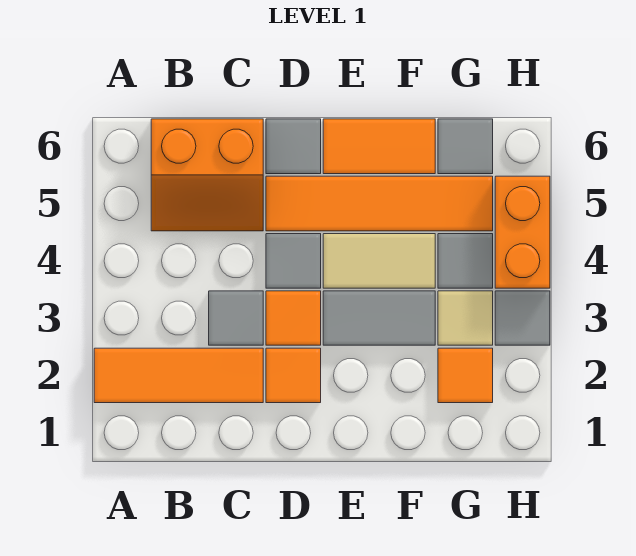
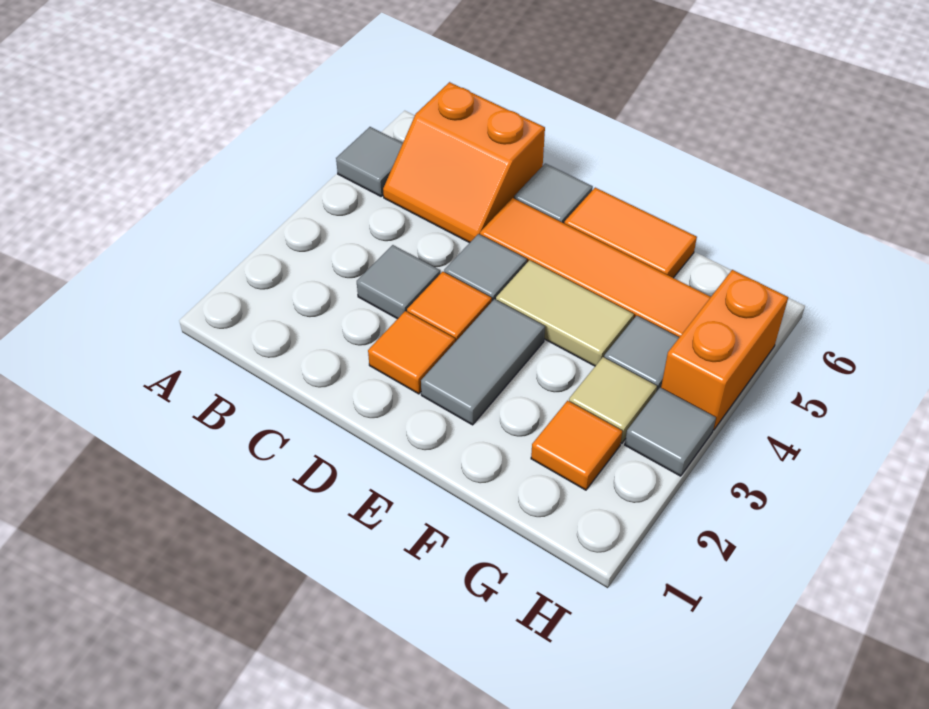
orange tile A2:C2 level 1 -> none
grey tile E3:F3 level 1 -> grey tile E2:E3 level 1
grey tile G6 level 1 -> grey tile A5 level 1

